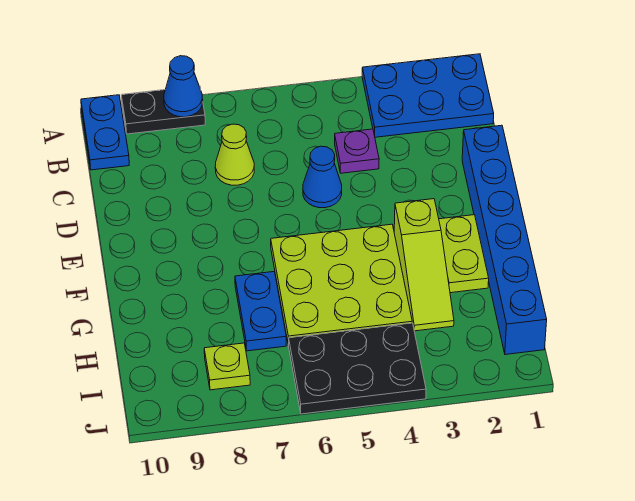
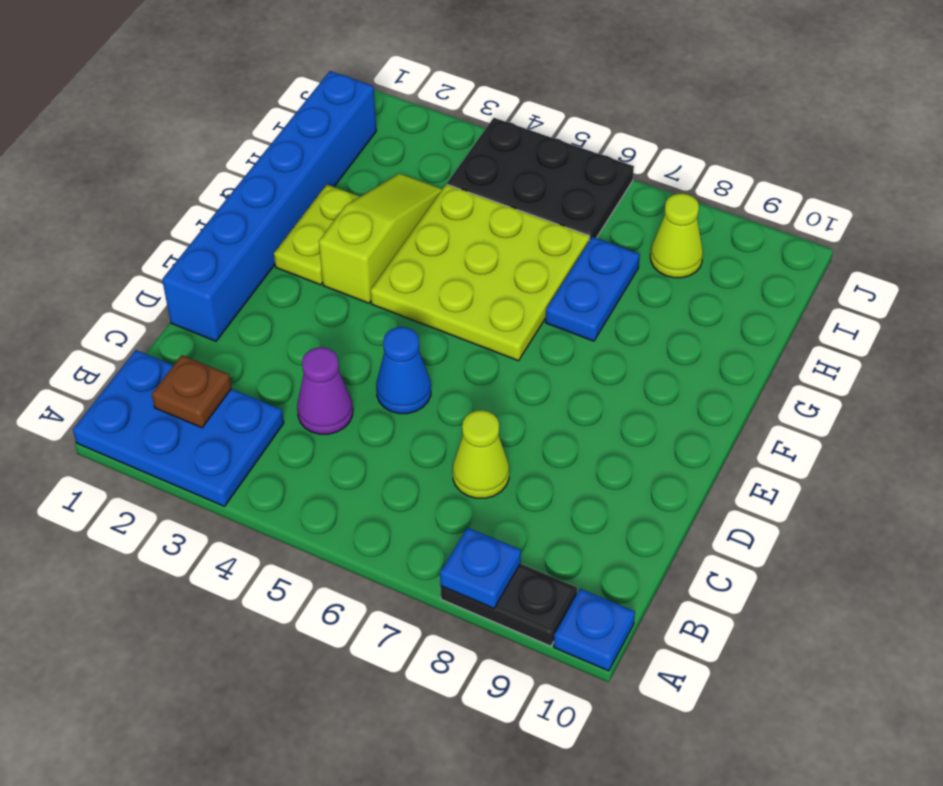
blue cone A8 level 2 -> blue plate A8 level 2
blue plate A10:B10 level 1 -> blue plate A10 level 1
none -> brown plate B2 level 2
purple plate C4 level 1 -> purple cone C4 level 1
lime plate I8 level 1 -> lime cone I8 level 1

